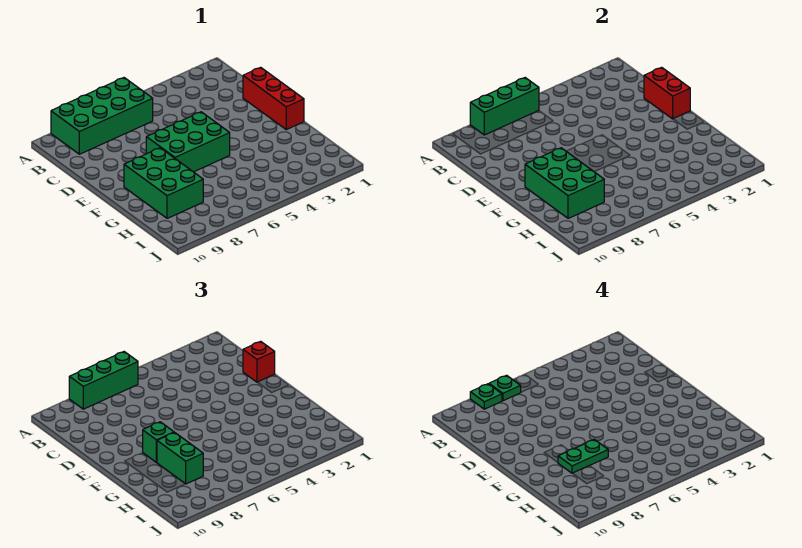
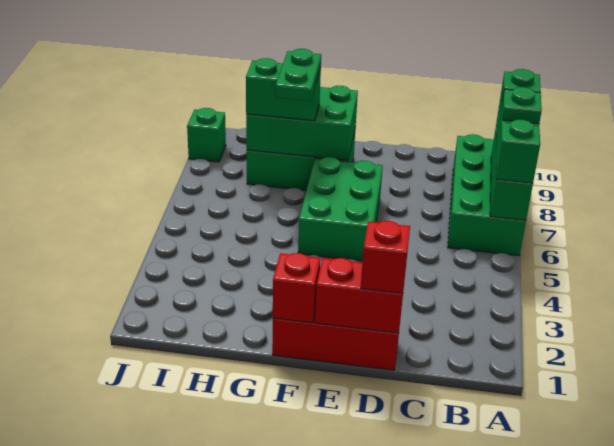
none -> red brick F1 level 2
green brick F8 level 3 -> green brick J9 level 1

